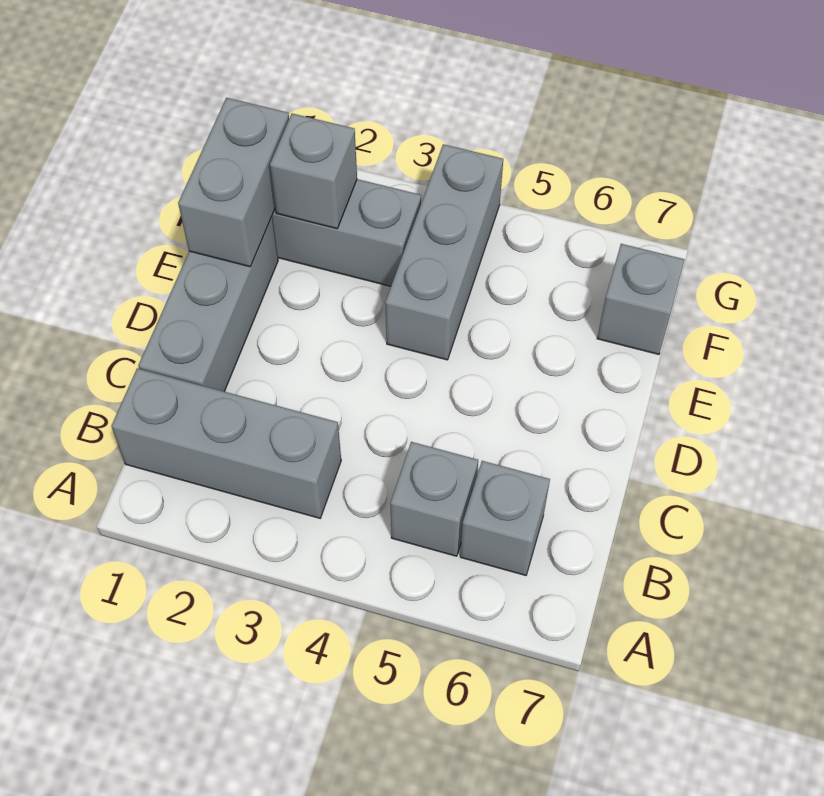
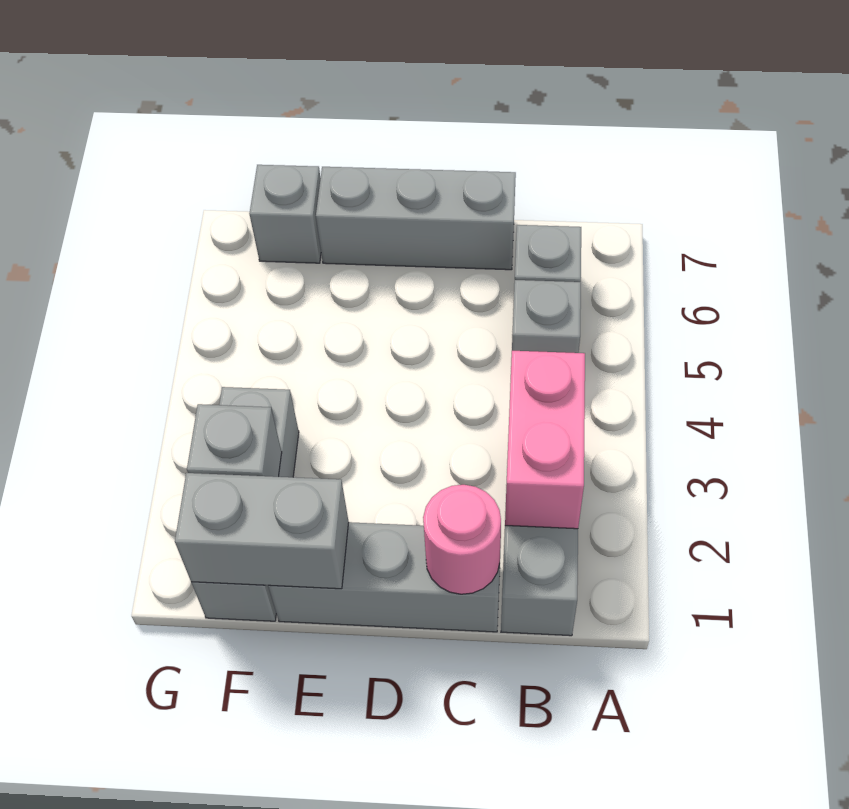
none -> pink brick B2:B3 level 2
none -> pink round brick C1 level 2
grey brick E4:G4 level 1 -> grey brick C7:E7 level 1

